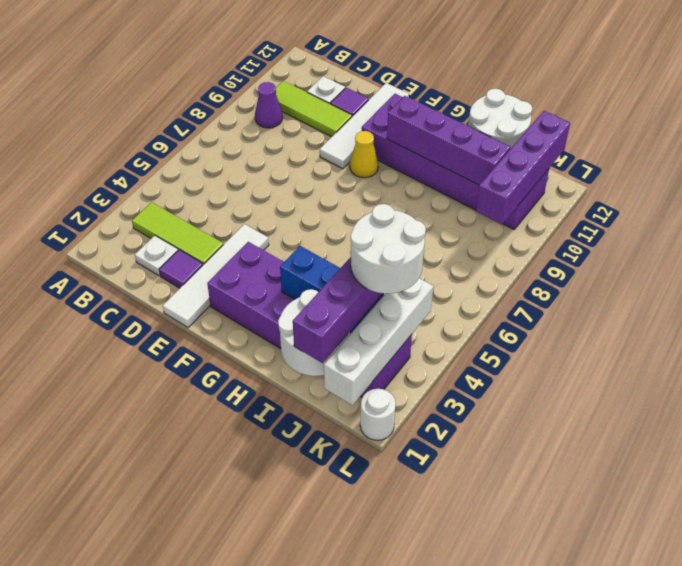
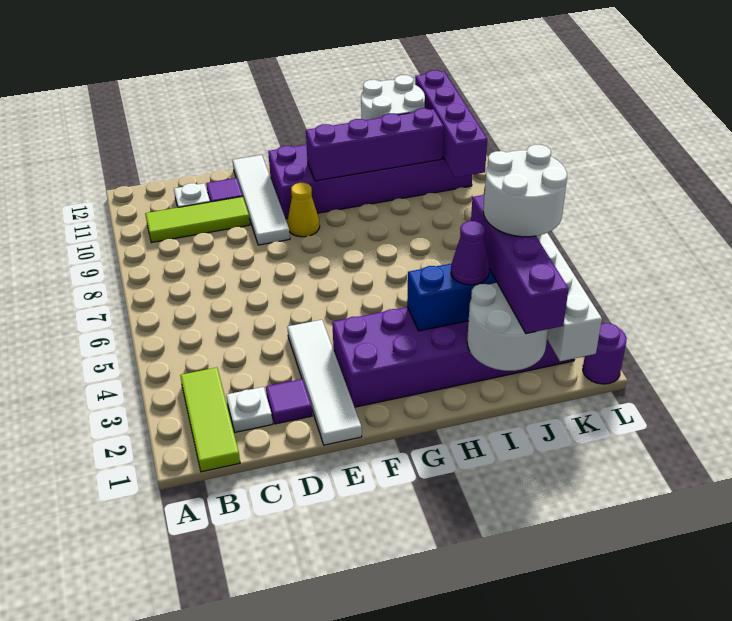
lime tile B3:D3 level 1 -> lime tile B1:B3 level 1
purple cone B9 level 1 -> purple cone I3 level 3
white round brick L1 level 1 -> purple round brick L1 level 1

